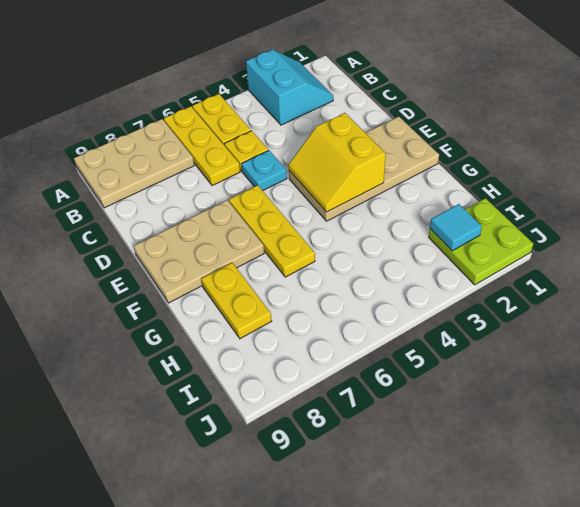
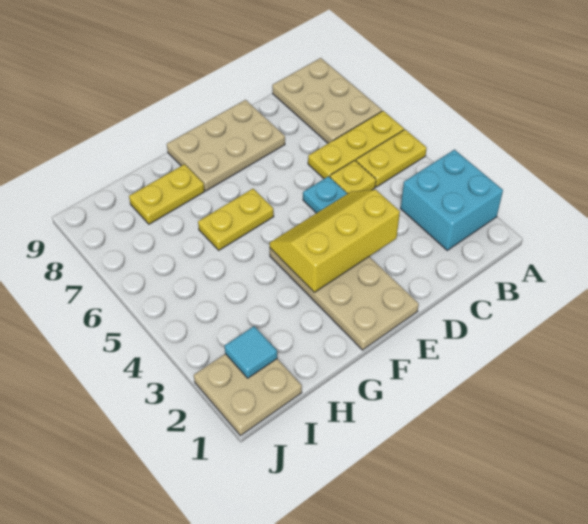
cyan slope A2:B3 level 1 top 3 -> cyan brick A2:B3 level 1
yellow slope E3:F4 level 2 top 3 -> yellow slope D3:F4 level 2 top 3
yellow plate E6:G6 level 1 -> yellow plate F6:G6 level 1
tan plate E7:F9 level 1 -> tan plate D8:F9 level 1
lime plate I1:J2 level 1 -> tan plate I1:J2 level 1

